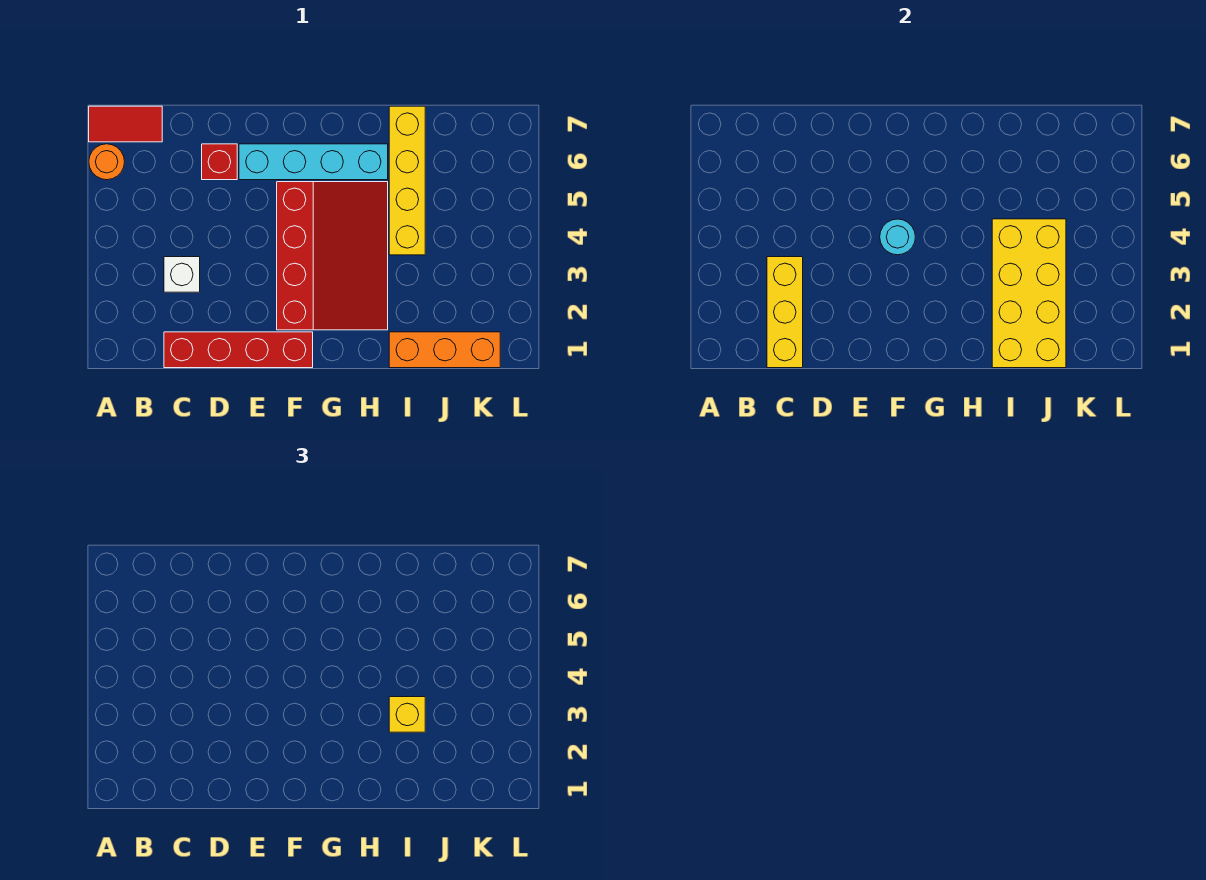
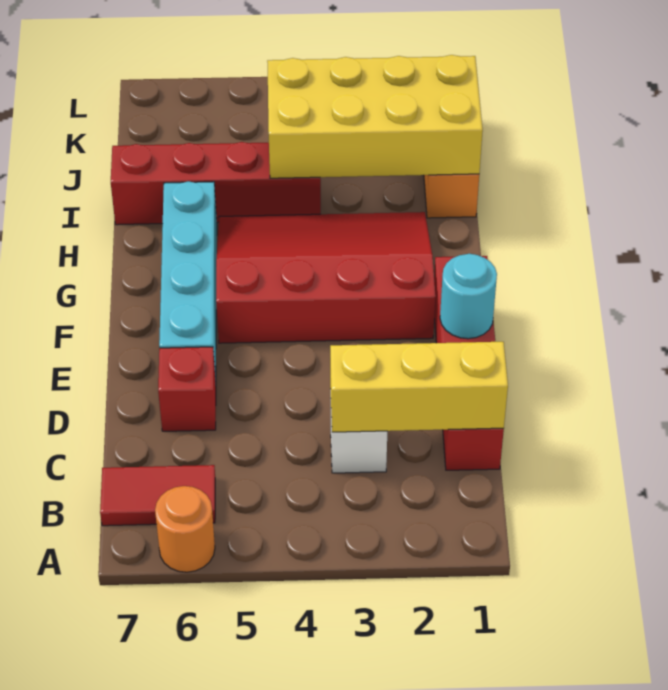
red tile A7:B7 level 1 -> red tile B6:B7 level 1
cyan round brick F4 level 2 -> cyan round brick E1 level 2
yellow brick I3 level 3 -> none
yellow brick I4:I7 level 1 -> red brick I4:I7 level 1

